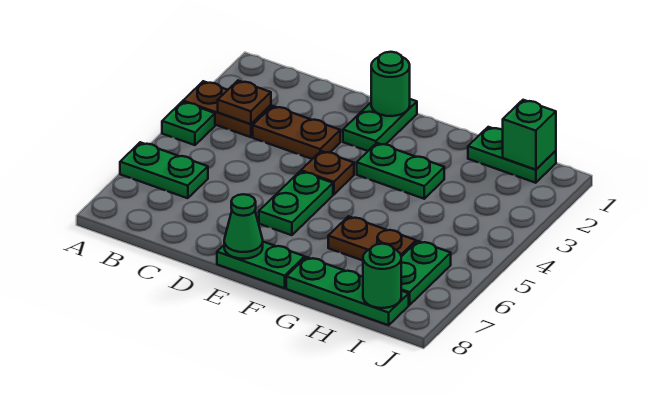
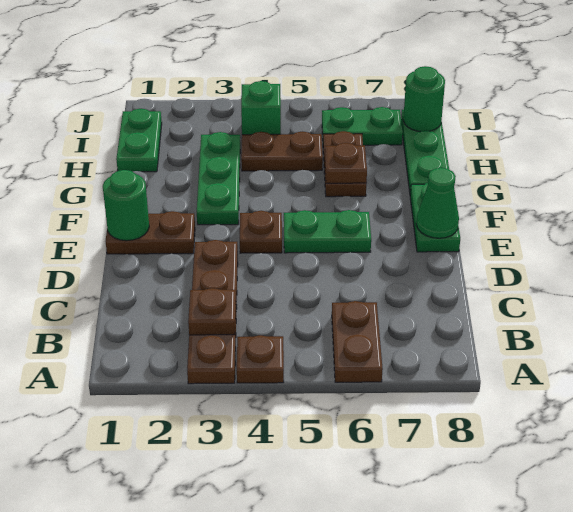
green plate A4 level 1 -> brown plate A4 level 1
green plate A6:B6 level 1 -> brown plate A6:B6 level 1
green plate E1:E2 level 1 -> brown plate E1:E2 level 1
green plate F3:G3 level 1 -> green plate F3:H3 level 1
none -> brown plate G6 level 2
none -> brown plate H4:H5 level 1
green brick I1 level 2 -> green brick I4 level 1

